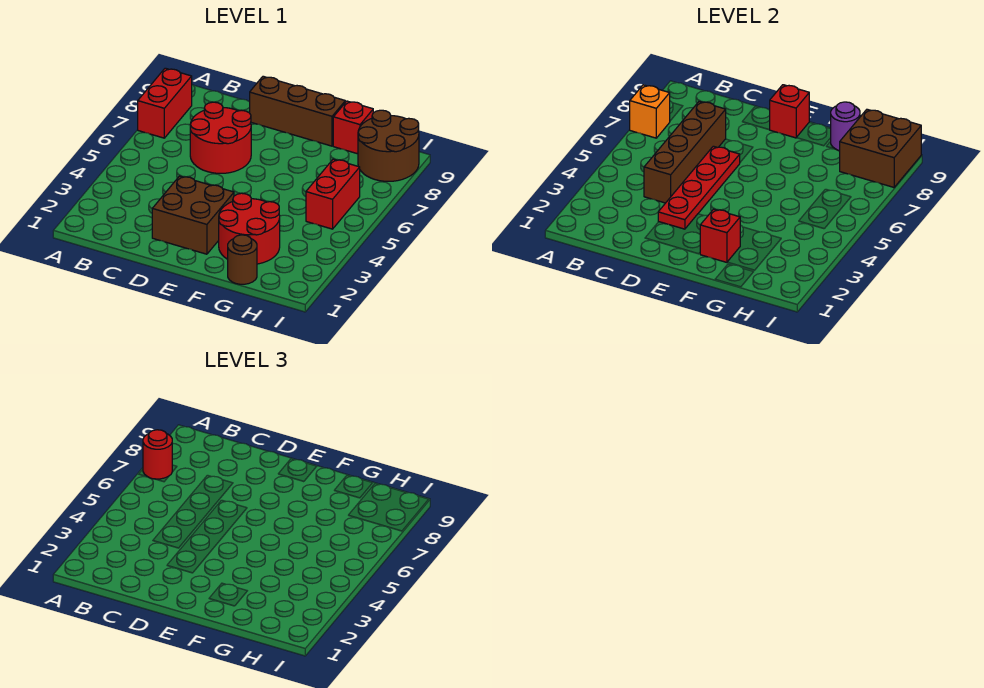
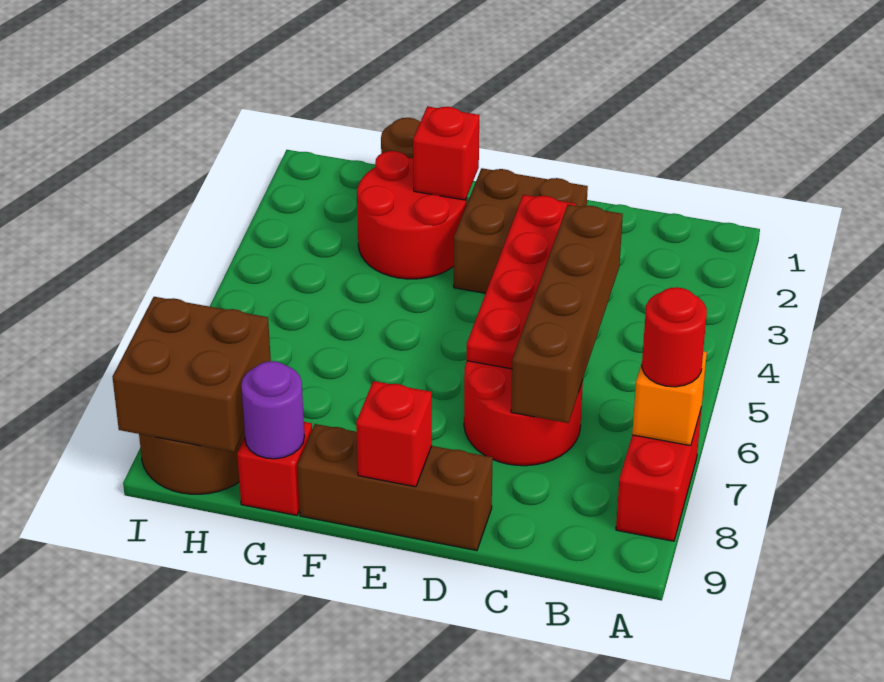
red brick H5:H6 level 1 -> none

